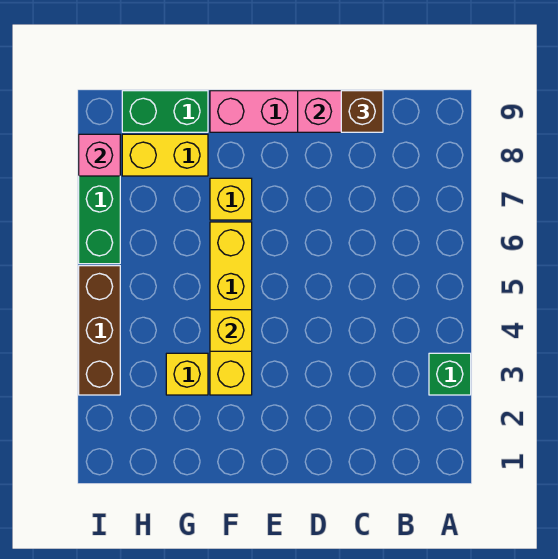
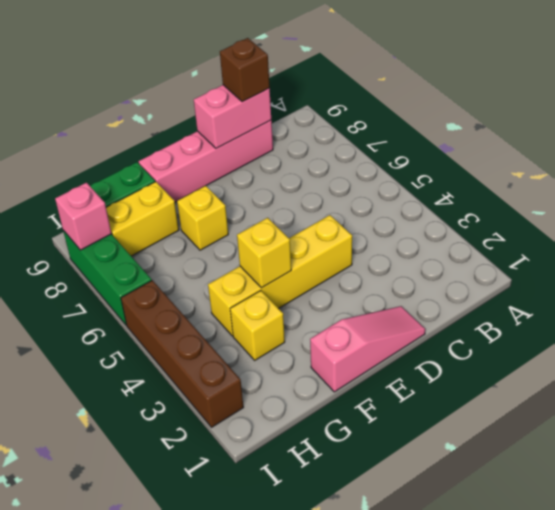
green brick A3 level 1 -> none
none -> pink slope D1:F1 level 1 top F
yellow brick F3:F6 level 1 -> yellow brick D4:G4 level 1
brown brick I3:I5 level 1 -> brown brick I2:I5 level 1

